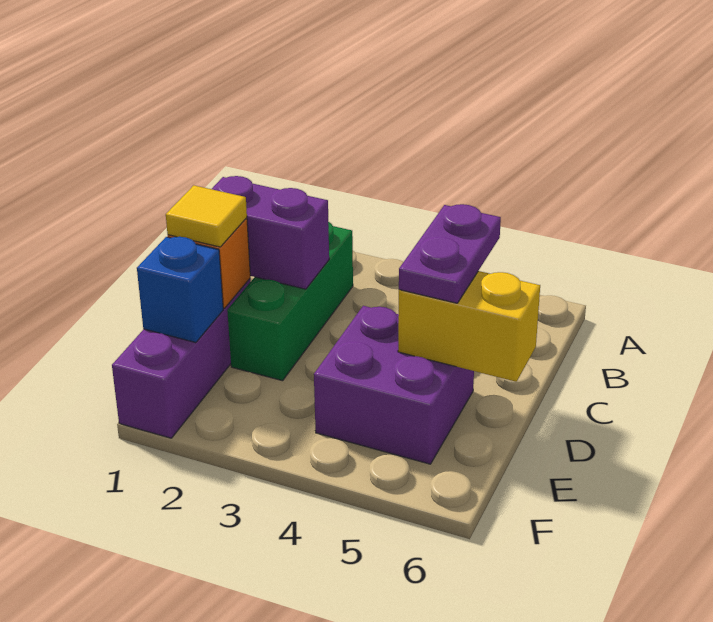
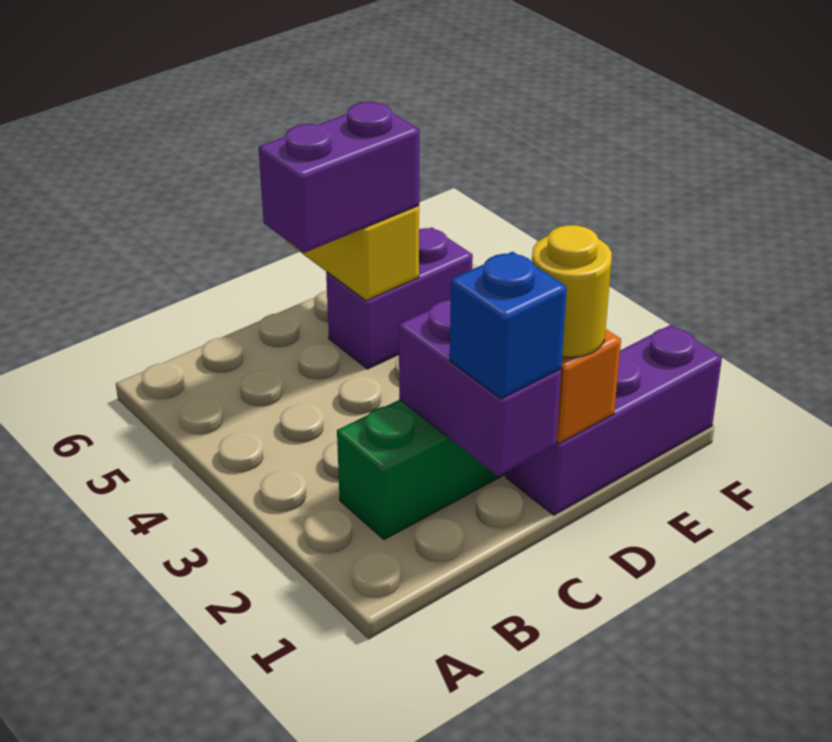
purple plate C5:D5 level 3 -> purple brick C5:D5 level 3
yellow tile D1 level 3 -> yellow round brick D1 level 3
purple brick D4:E5 level 1 -> purple brick D5:E5 level 1
blue brick E1 level 2 -> blue brick C1 level 3

